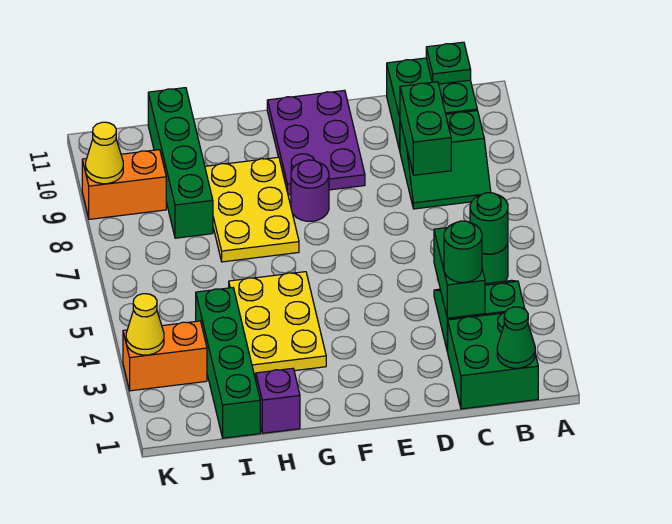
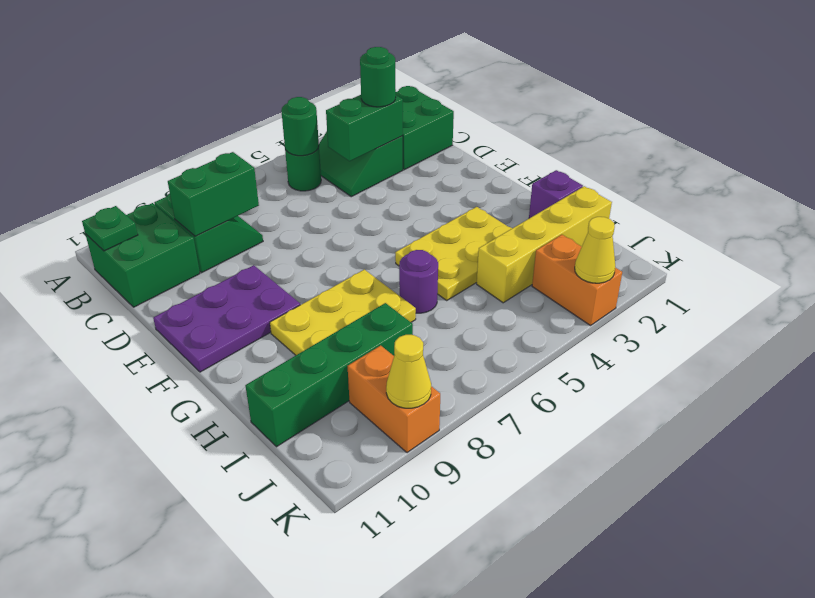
green cone B1 level 2 -> none
purple round brick F8 level 1 -> purple round brick H6 level 1
green brick I1:I4 level 1 -> yellow brick I1:I4 level 1

